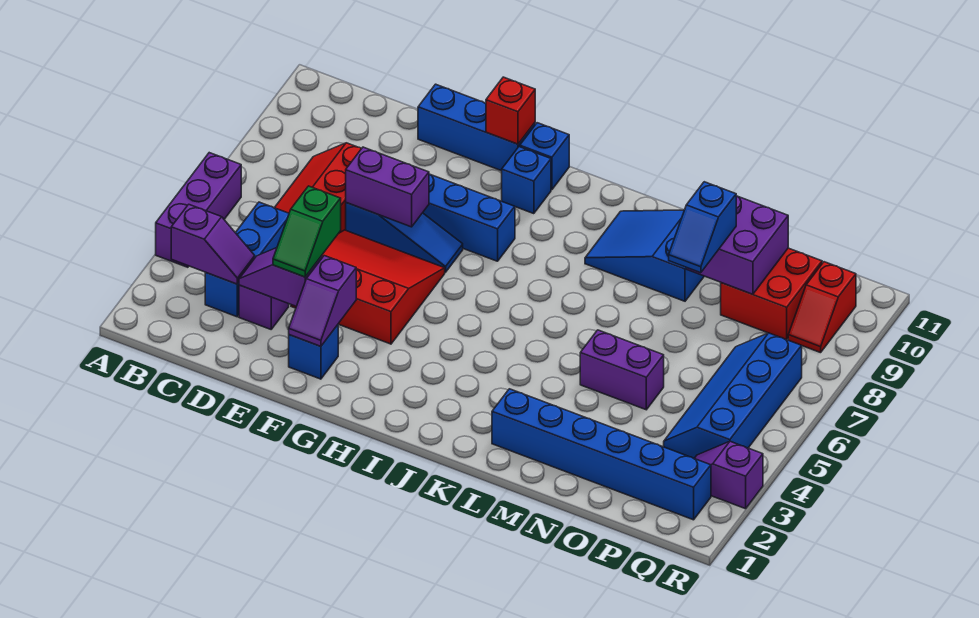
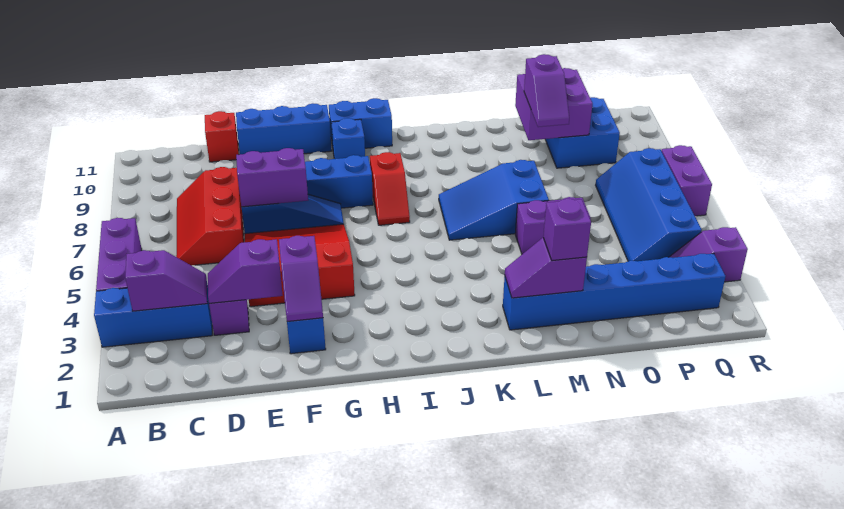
blue brick C3:C5 level 1 -> blue brick A3:C3 level 1
green slope E3:E4 level 3 top 4 -> none
red brick G11 level 2 -> red brick D11 level 1
blue brick H11 level 1 -> blue brick H11:I11 level 1
blue slope K9:M10 level 1 top M -> blue slope K6:M7 level 1 top M
none -> purple slope L2:M2 level 2 top M
none -> purple brick M2 level 3
blue slope N8:N9 level 3 top 9 -> purple slope N8:N9 level 3 top 9
red brick O9:P10 level 1 -> blue brick O9:P10 level 1
red slope Q9:Q10 level 1 top 10 -> red slope I7:I8 level 1 top 8
none -> purple brick R6:R7 level 1

